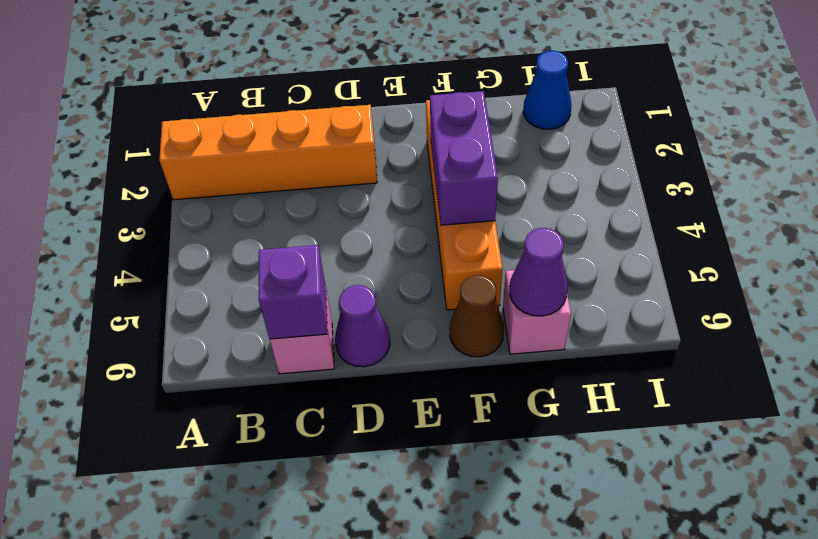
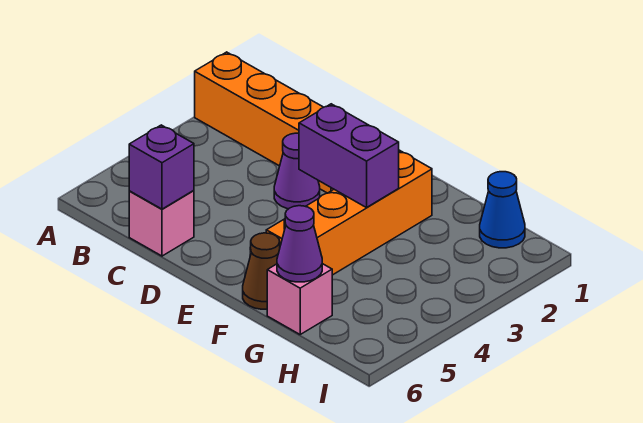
purple cone D6 level 1 -> purple cone D3 level 1
purple brick F3:F4 level 2 -> purple brick E3:F3 level 2

